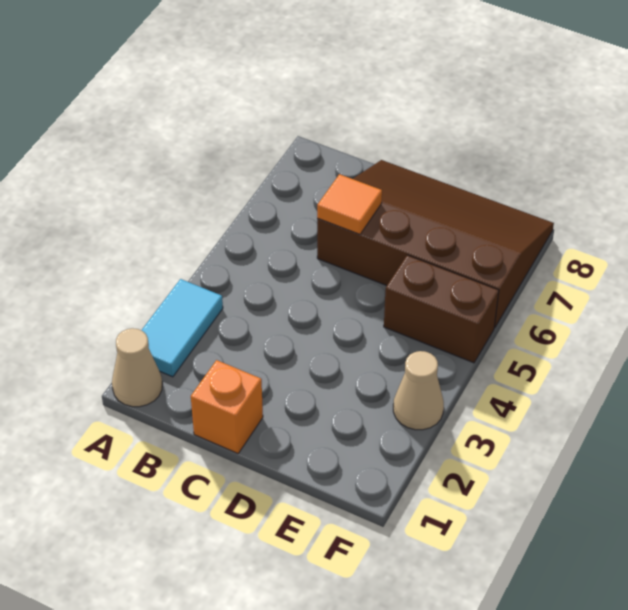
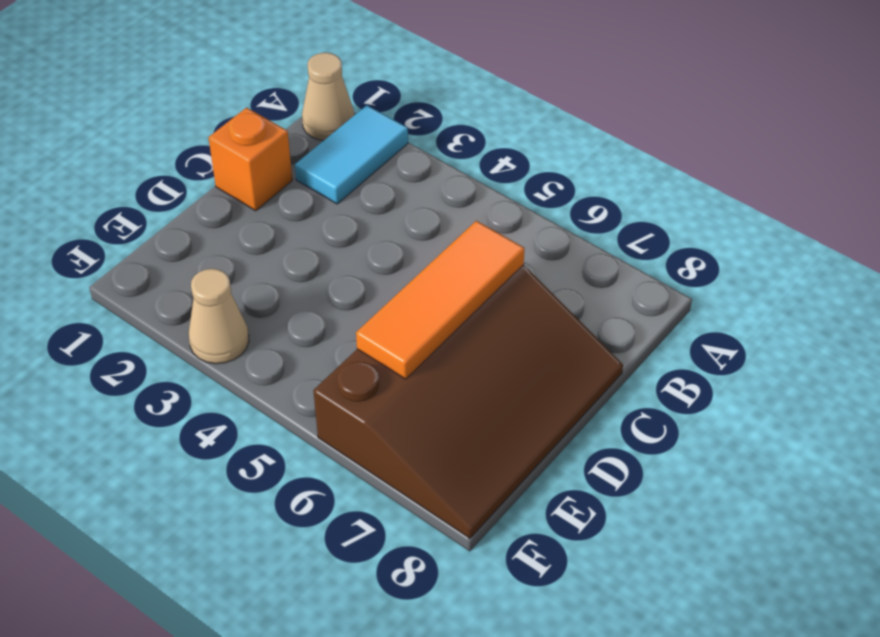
cyan tile A2:A3 level 1 -> cyan tile A2:B2 level 1
orange tile C6 level 2 -> orange tile C6:E6 level 2
brown brick E5:F5 level 1 -> none

